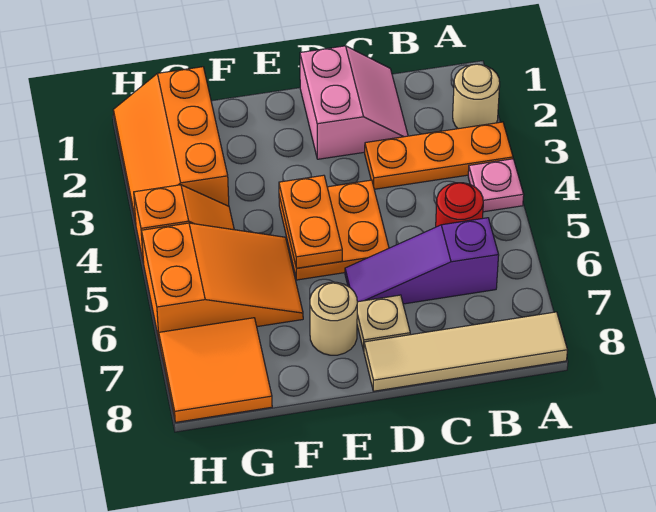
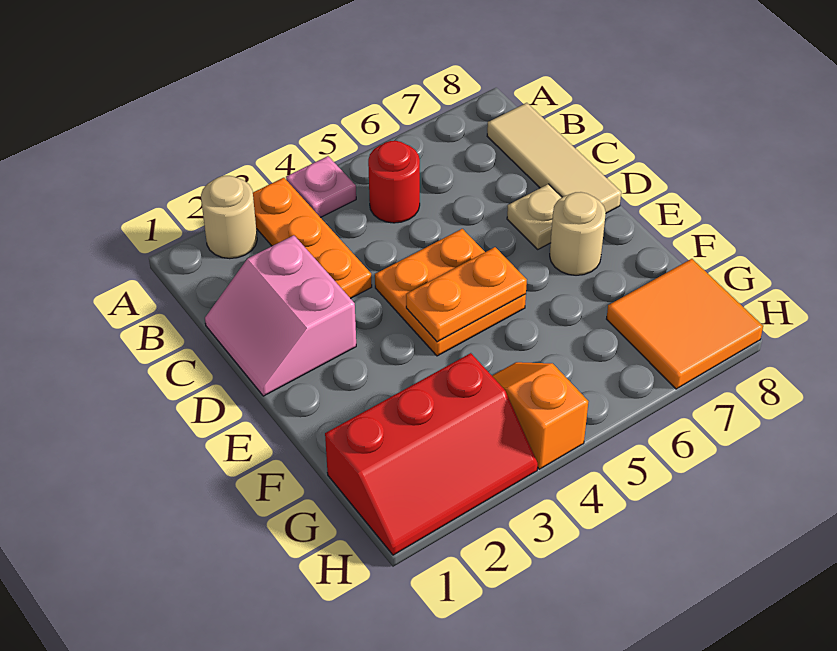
tan tile A8:D8 level 1 -> tan tile B8:D8 level 1
purple slope B6:D6 level 1 top B -> none
pink slope C1:D2 level 1 top D -> pink slope C1:D2 level 1 top 2
orange slope F5:H6 level 1 top H -> none
orange slope G1:H3 level 1 top G -> red slope G1:H3 level 1 top G

